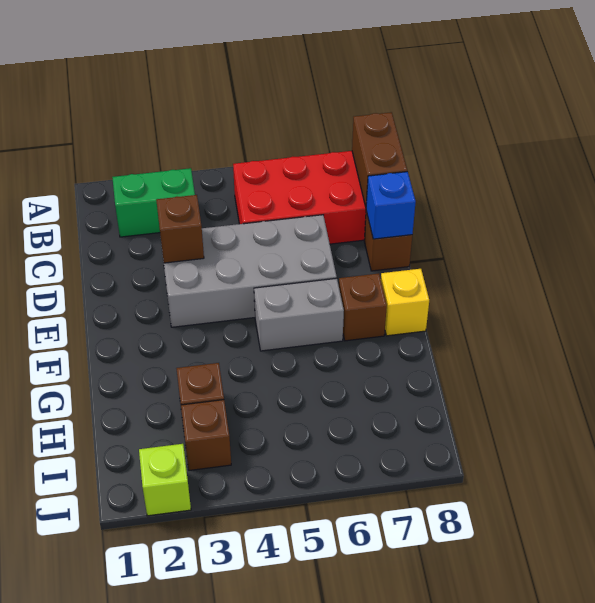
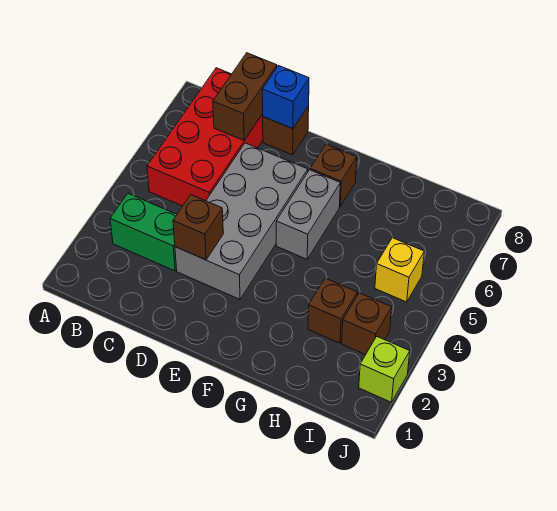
green brick B2:B3 level 1 -> green brick B3:C3 level 1
brown brick B8:C8 level 2 -> brown brick C7:C8 level 2
yellow brick F8 level 1 -> yellow brick I5 level 1

